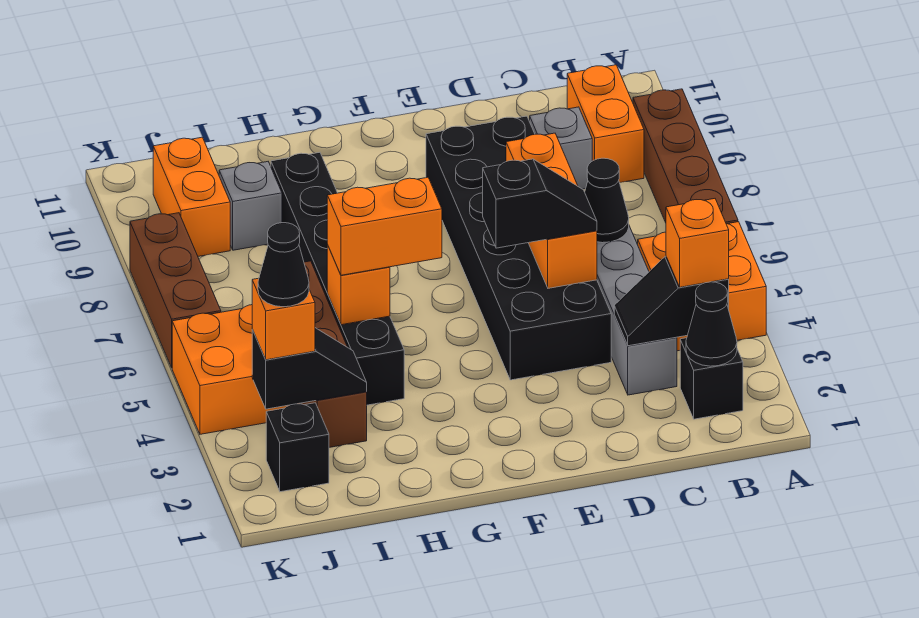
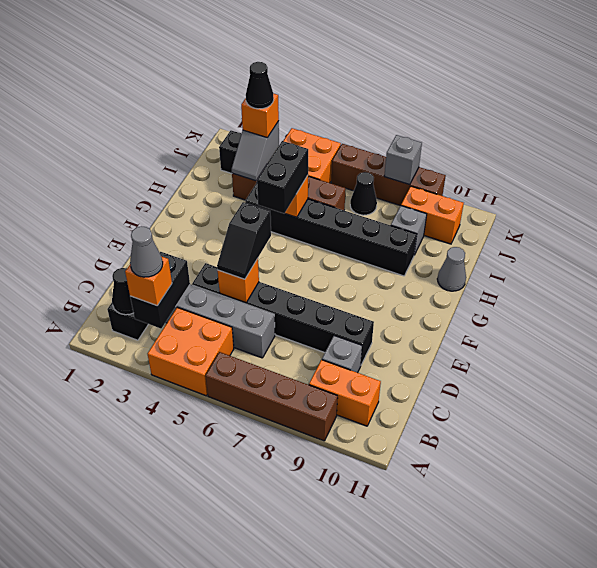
black slope B3:C3 level 2 top B -> black brick B3:C3 level 2
none -> grey cone B3 level 4
black cone C6 level 2 -> black cone J7 level 1
black brick D4:E9 level 1 -> black brick D4:D9 level 1
orange brick D5:D7 level 2 -> orange brick D5 level 2
orange brick G5:H5 level 3 -> black brick G5:H5 level 3
none -> grey cone H11 level 1
black slope I3:J3 level 2 top J -> grey slope I3:J3 level 2 top J
brown brick K6:K8 level 1 -> brown brick K6:K9 level 1
none -> grey brick K8 level 2

